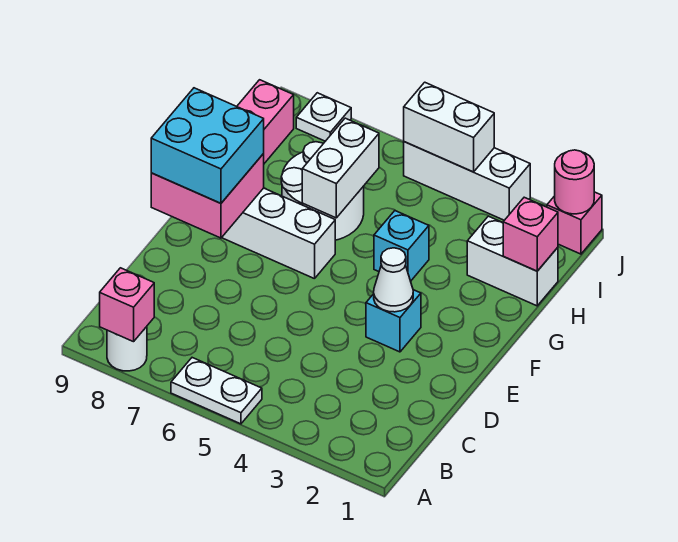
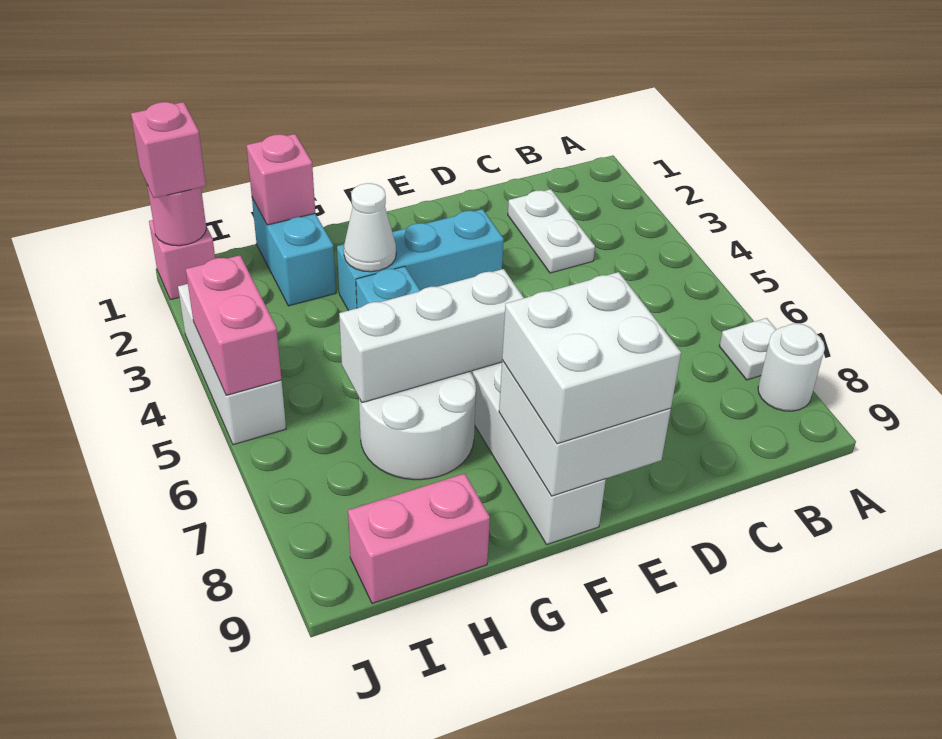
white plate A5:A6 level 1 -> white plate C2:C3 level 1
pink brick A8 level 2 -> pink brick J1 level 3
cyan brick E3 level 1 -> cyan brick E3:G3 level 1
white cone E3 level 2 -> white cone G3 level 2
pink brick E8:F9 level 2 -> white brick E8:F9 level 2
cyan brick E8:F9 level 3 -> white brick E8:F9 level 3
white brick G6:H6 level 2 -> white brick F6:H6 level 2
white brick H1:H2 level 1 -> cyan brick H1:H2 level 1
white brick J4:J5 level 2 -> pink brick J4:J5 level 2
white plate J8 level 1 -> white plate A7 level 1

